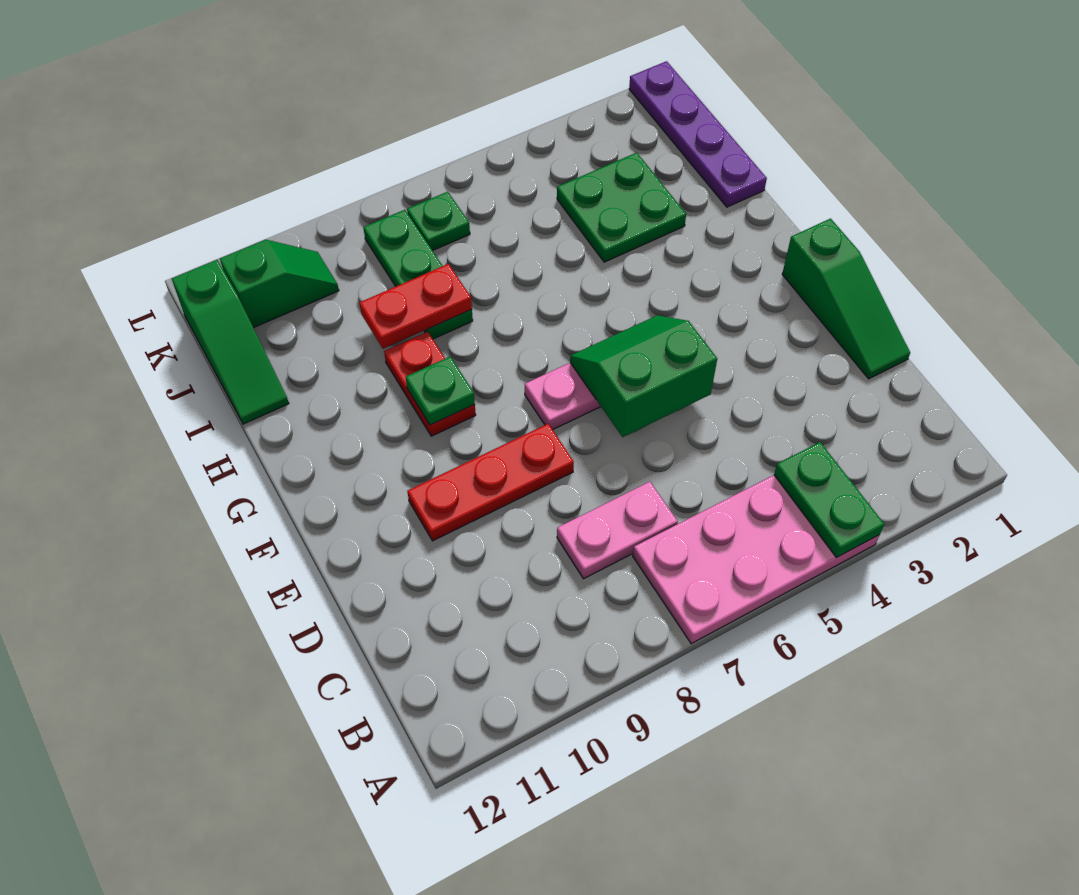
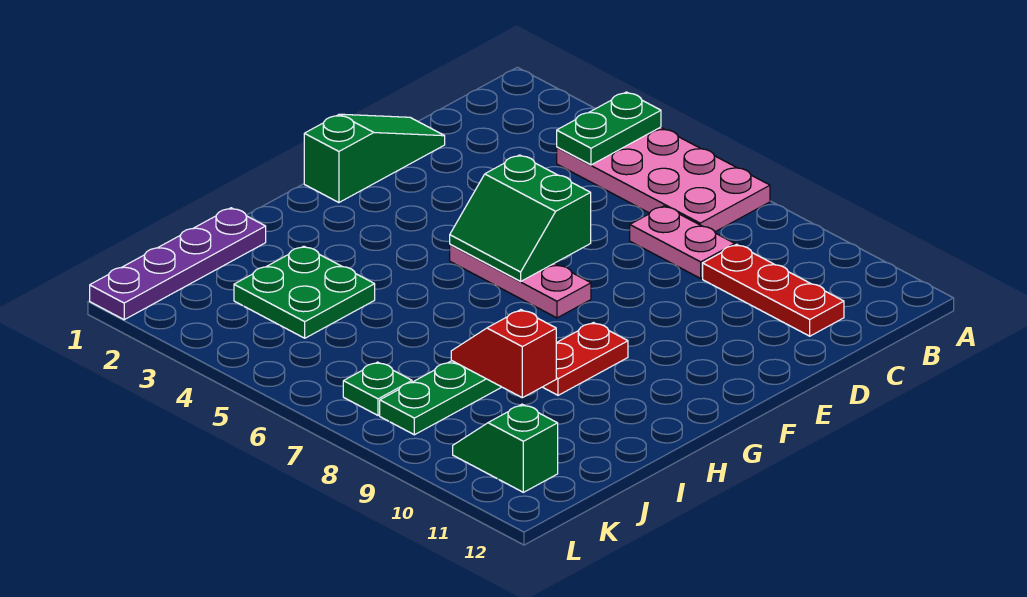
red plate E8:E10 level 1 -> red plate C9:C11 level 1
green plate G9 level 2 -> none
red plate I8:I9 level 2 -> red slope I8:I9 level 2 top 9
green slope I12:K12 level 1 top K -> none

